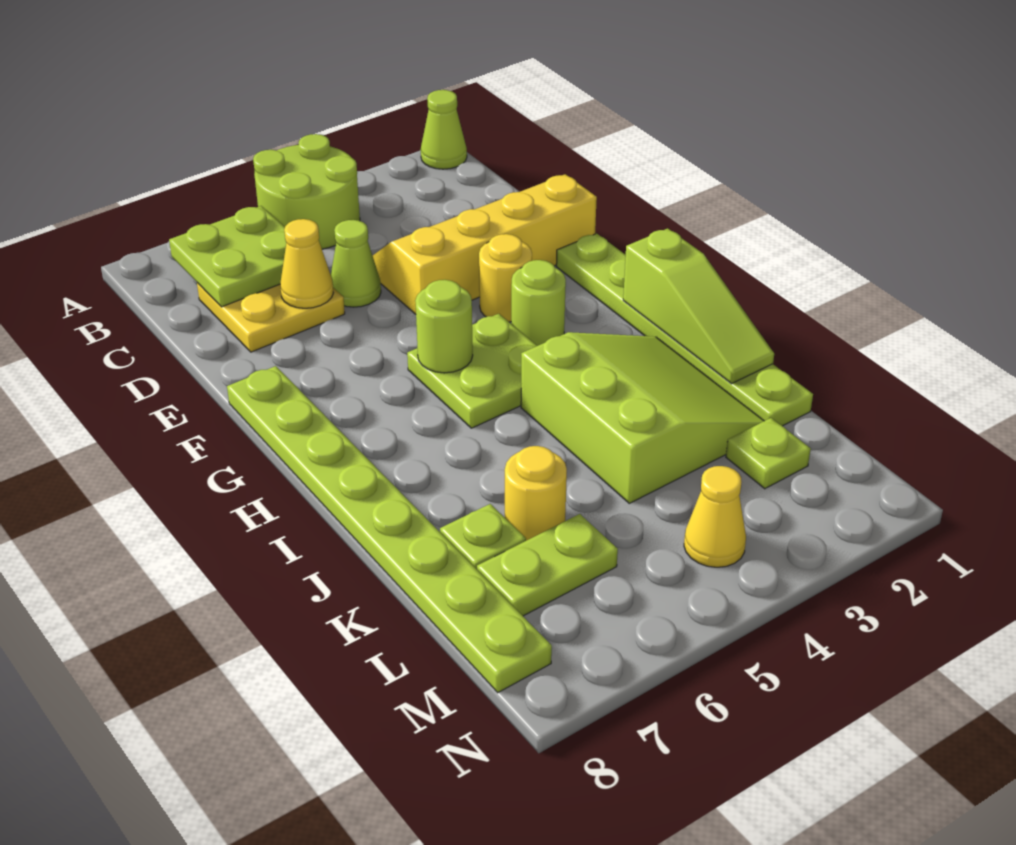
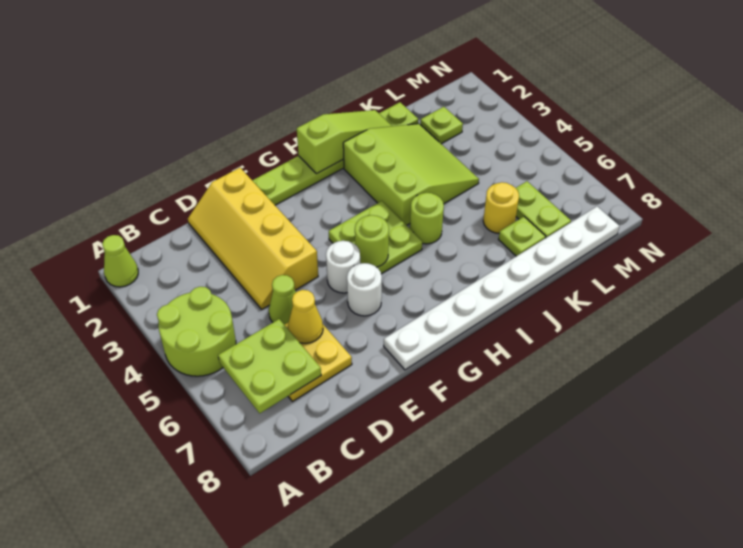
yellow round brick F3 level 1 -> none
none -> white round brick F5 level 1
none -> white round brick F6 level 1
lime plate F8:M8 level 1 -> white plate F8:M8 level 1
lime round brick G3 level 1 -> lime round brick I5 level 1
lime slope I2:K4 level 1 top 4 -> lime slope I2:K4 level 1 top I
yellow cone M4 level 1 -> none

